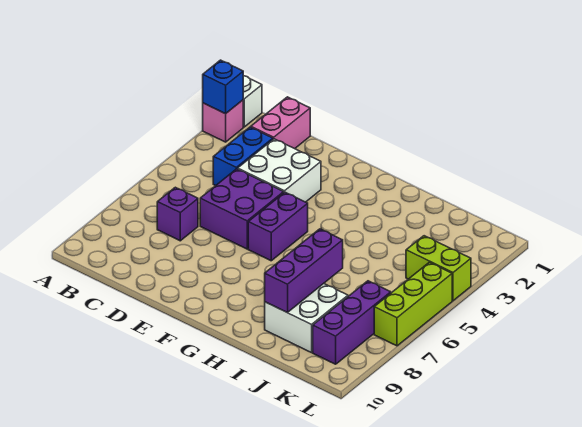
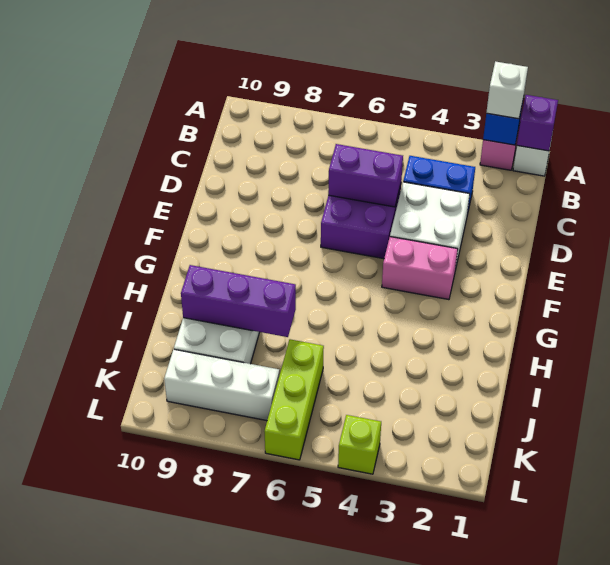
none -> white brick A2 level 3
pink brick C1:C2 level 1 -> pink brick F3:F4 level 1
purple brick C7 level 1 -> purple brick A1 level 2
purple brick F5:F6 level 1 -> purple brick D5:D6 level 2
lime brick K4:L4 level 1 -> lime brick L4 level 1
purple brick K7:K9 level 1 -> white brick K7:K9 level 1
lime brick L5:L7 level 1 -> lime brick J6:L6 level 1

